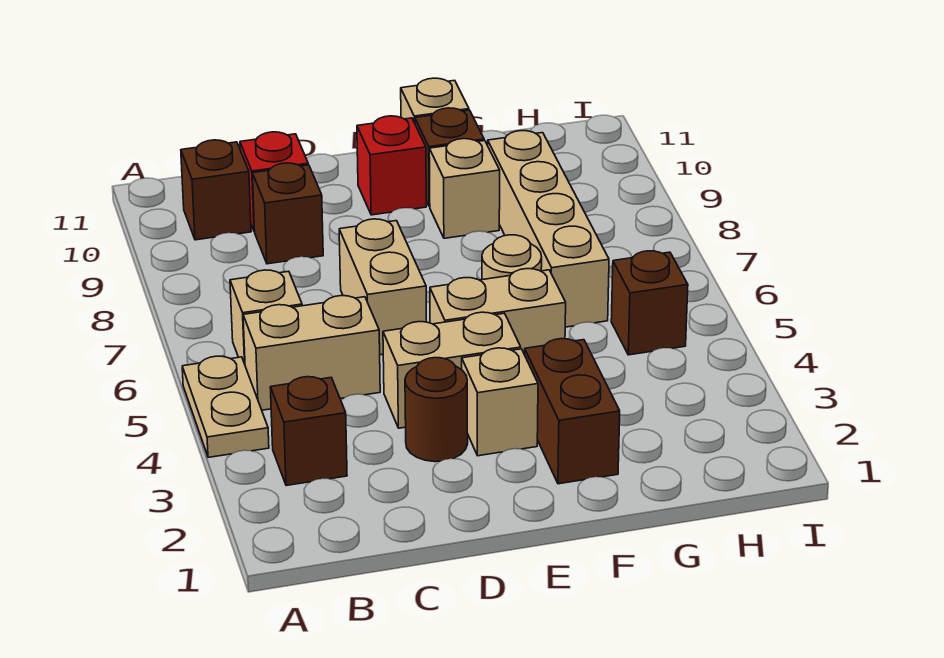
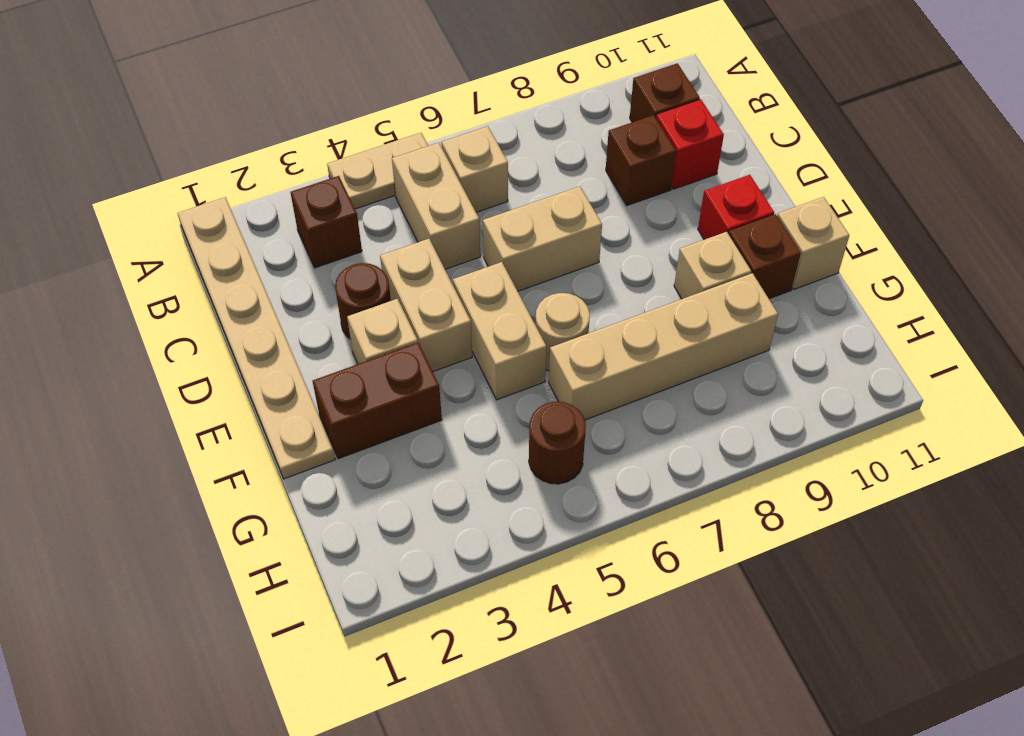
none -> tan plate A1:F1 level 1
brown brick H5 level 1 -> brown round brick H5 level 1

